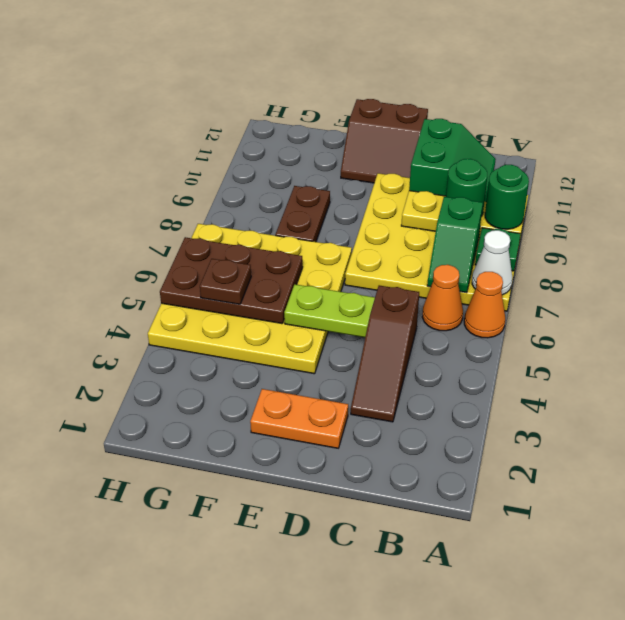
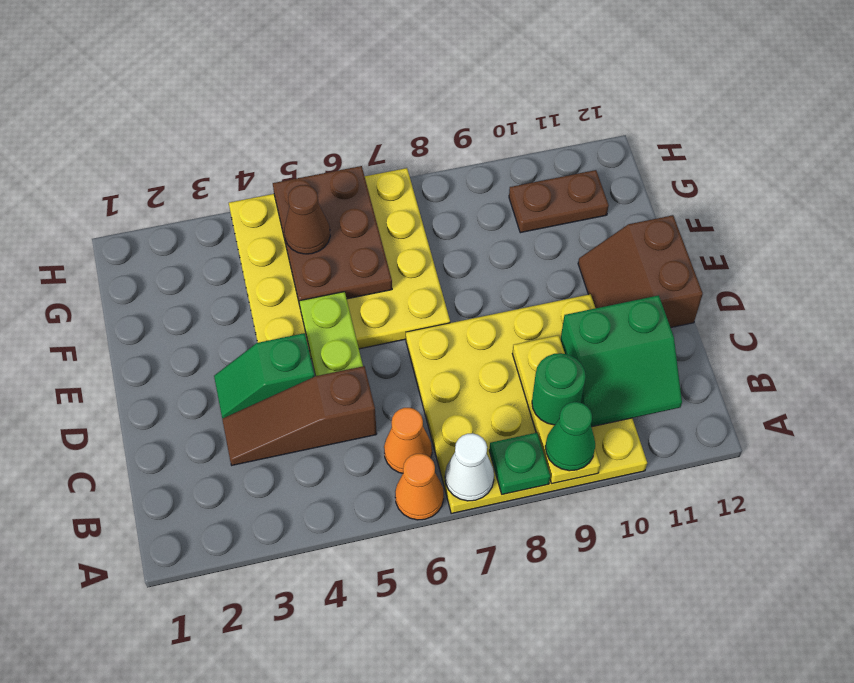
green round brick A9 level 3 -> green cone A9 level 3
green slope B7:B8 level 2 top 8 -> green slope D3:D4 level 1 top 4
orange plate D2:E2 level 1 -> none
brown plate F8:F9 level 1 -> brown plate G10:G11 level 1
brown plate G5 level 3 -> brown cone G5 level 3

